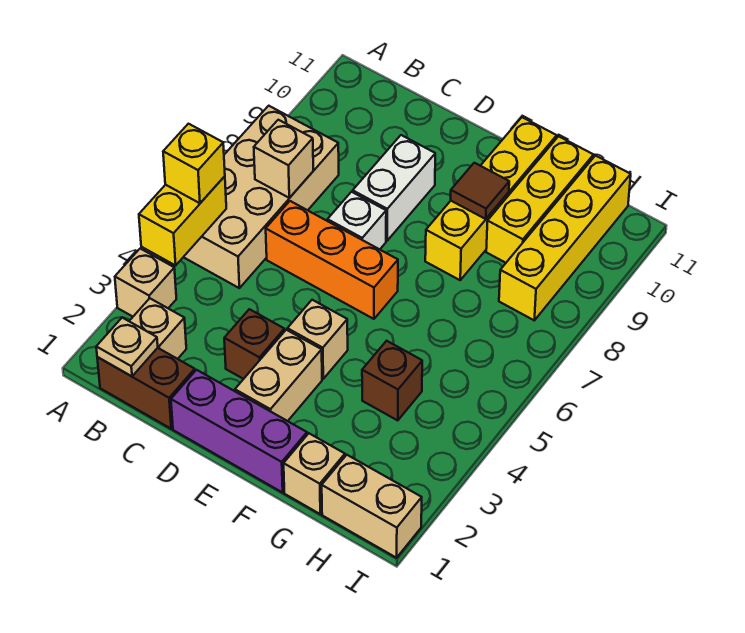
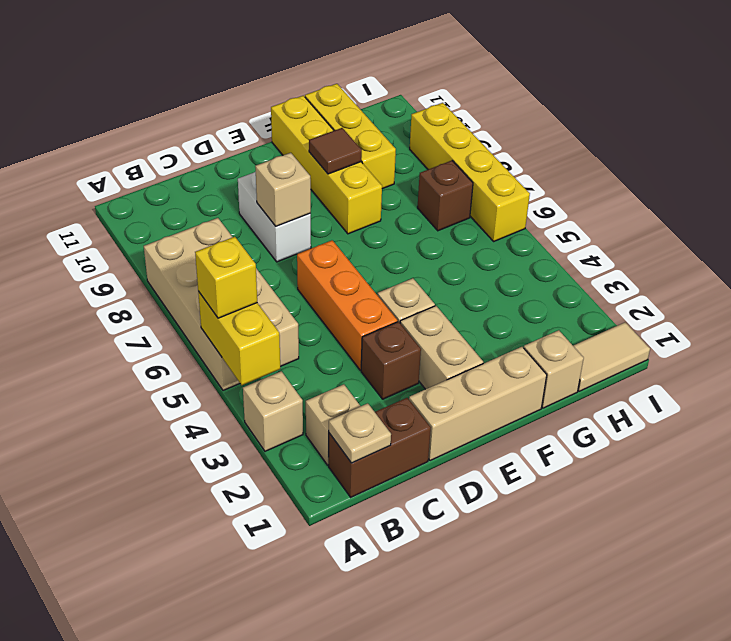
tan brick B7 level 2 -> tan brick D8 level 2
orange brick C6:E6 level 1 -> orange brick D4:D6 level 1
purple brick D1:F1 level 1 -> tan brick D1:F1 level 1
white brick D7 level 1 -> none
brown brick G4 level 1 -> brown brick H7 level 1
tan brick H1:I1 level 1 -> tan tile H1:I1 level 1
yellow brick H8:H11 level 1 -> yellow brick I6:I9 level 1

